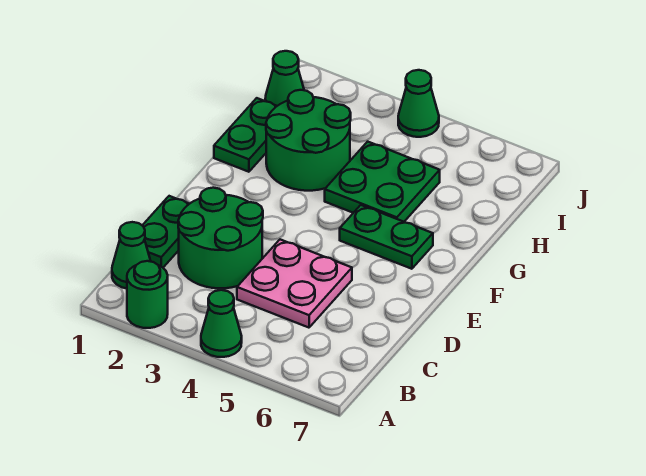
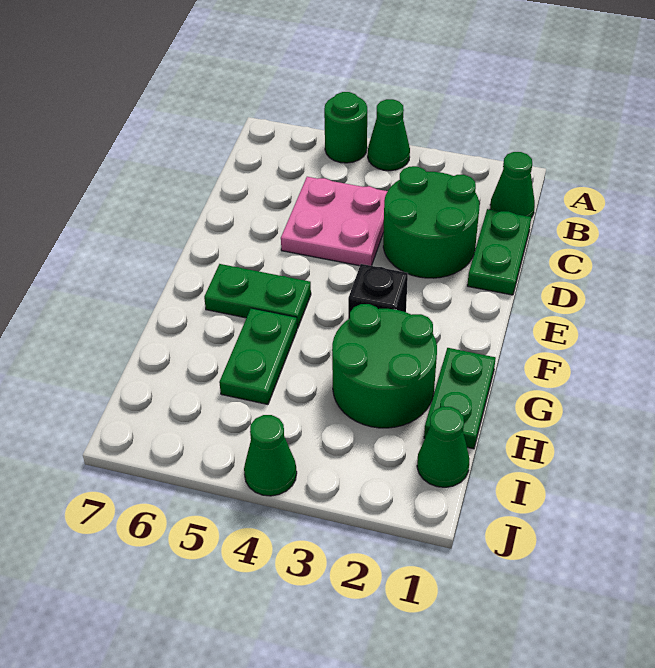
green round brick A2 level 1 -> green round brick A5 level 1
none -> black brick F3 level 1
green plate G4:H5 level 1 -> green plate G5:H5 level 1

